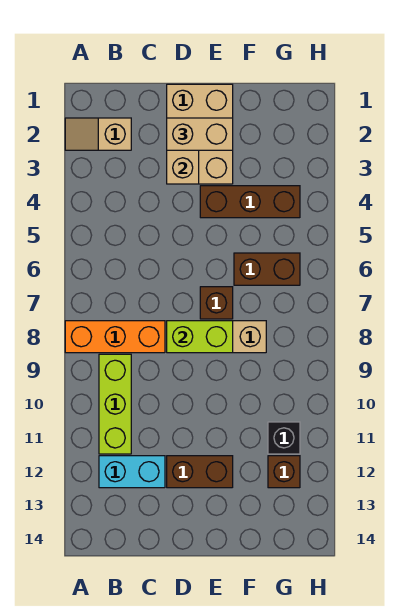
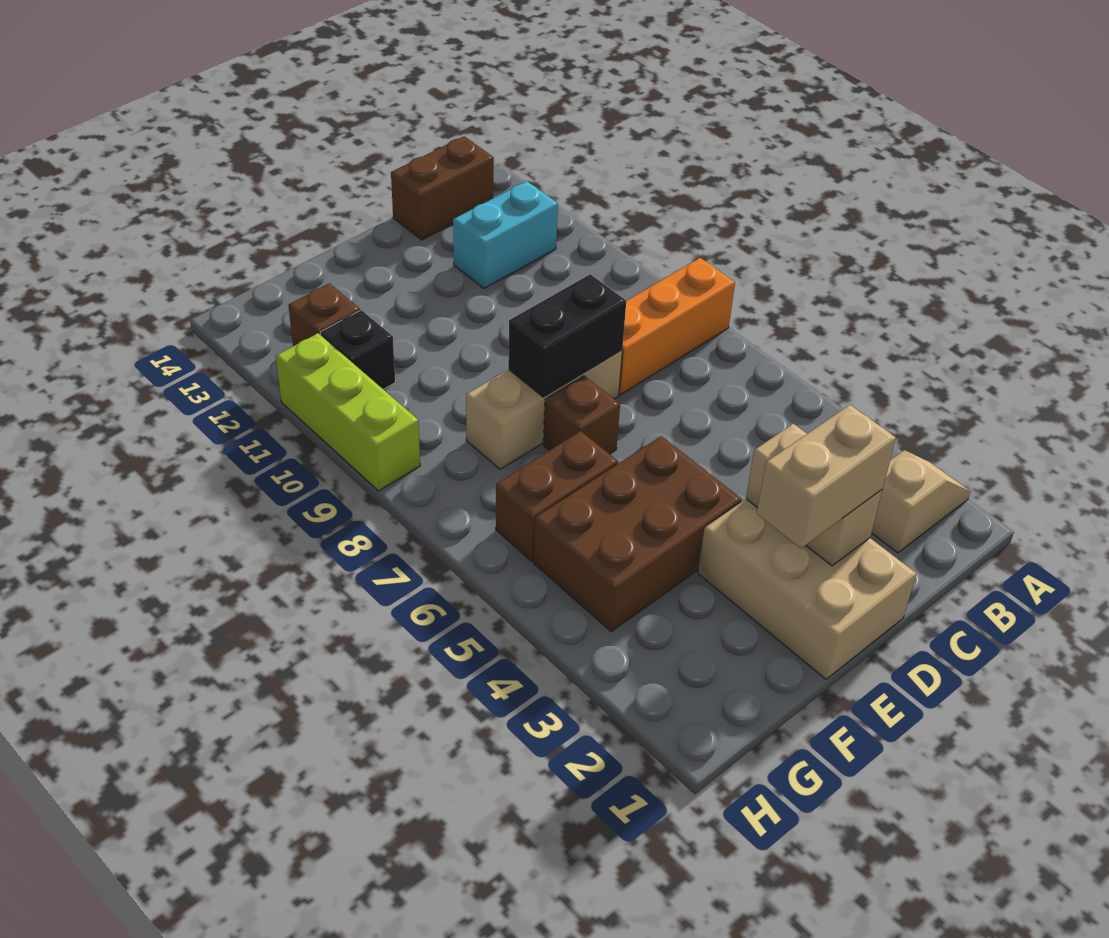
lime brick B9:B11 level 1 -> lime brick H9:H11 level 1
lime brick D8:E8 level 2 -> black brick D8:E8 level 2
brown brick D12:E12 level 1 -> brown brick B14:C14 level 1
brown brick E4:G4 level 1 -> brown brick E4:G5 level 1

